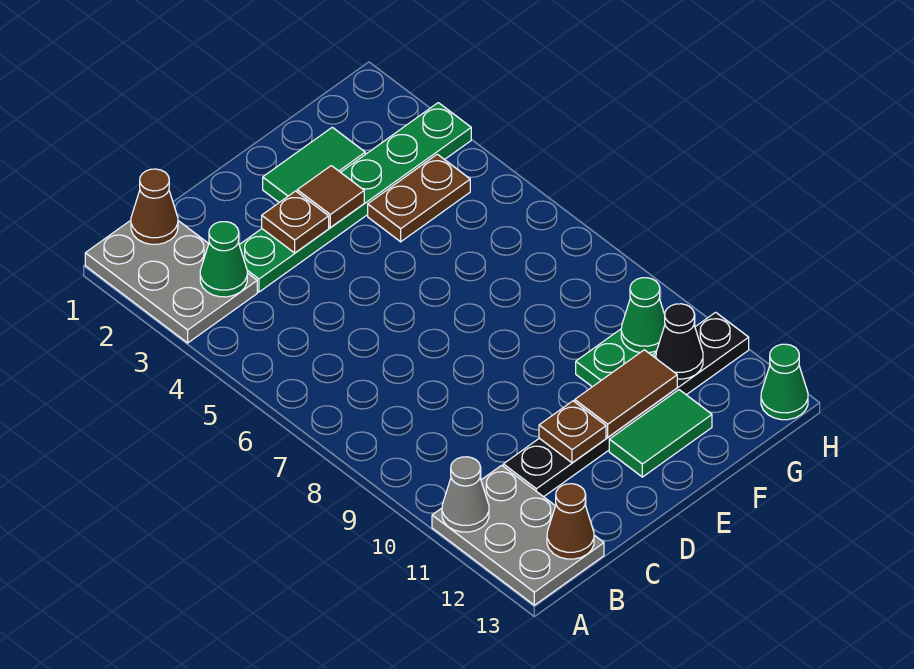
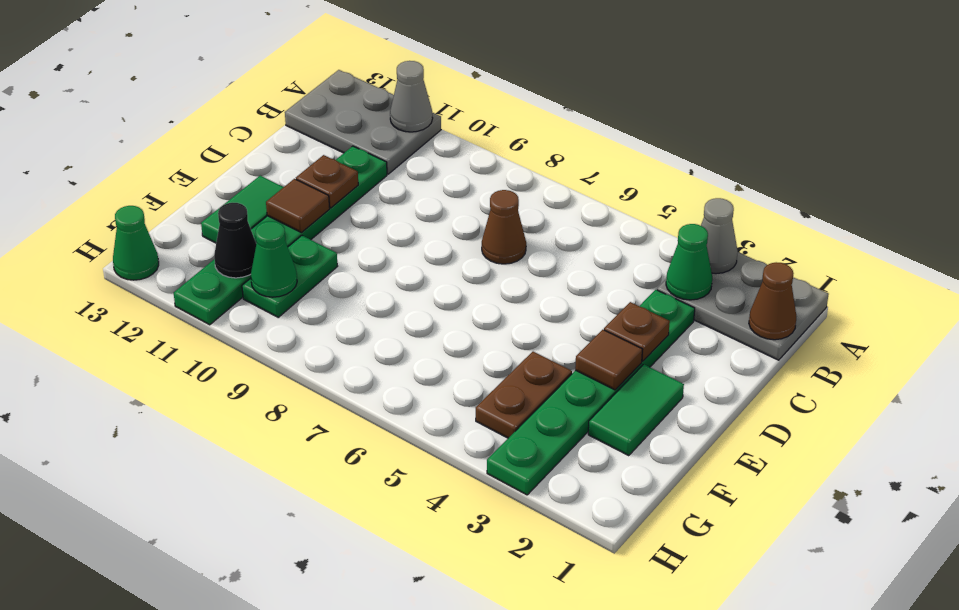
none -> grey cone A3 level 2
brown cone B13 level 2 -> brown cone C7 level 1
black plate C11:H11 level 1 -> green plate C11:H11 level 1
brown tile E11:F11 level 2 -> brown tile E11 level 2

